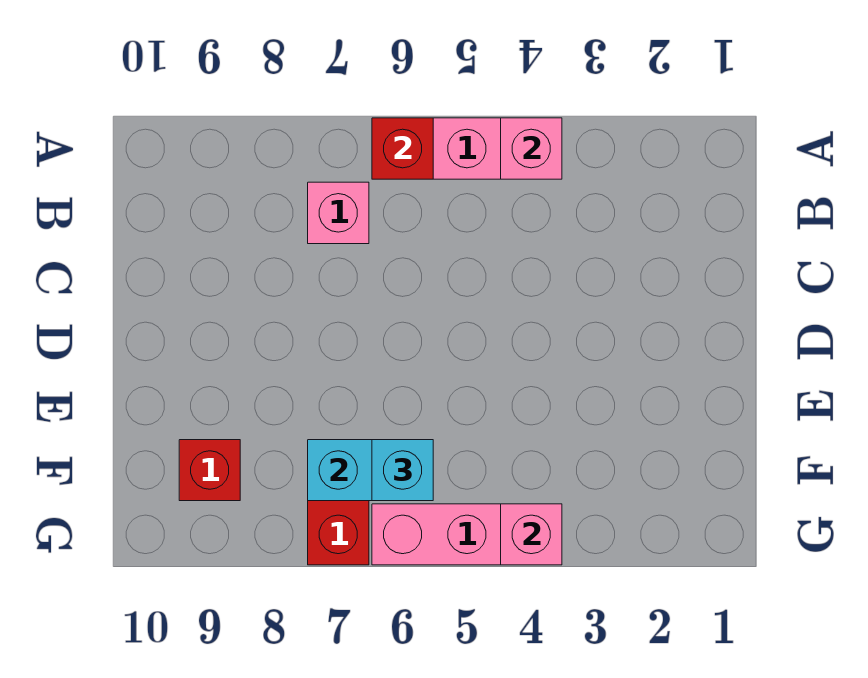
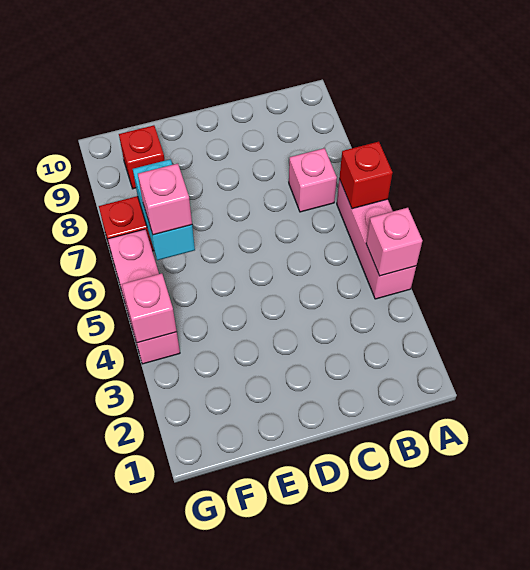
cyan brick F6 level 3 -> pink brick F6 level 3

